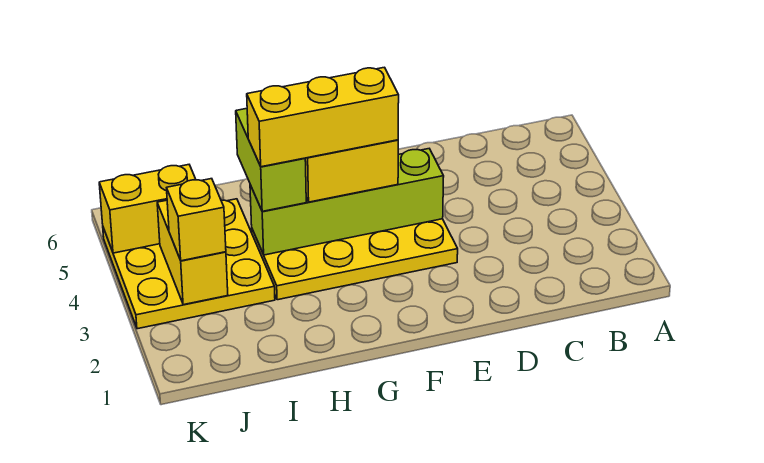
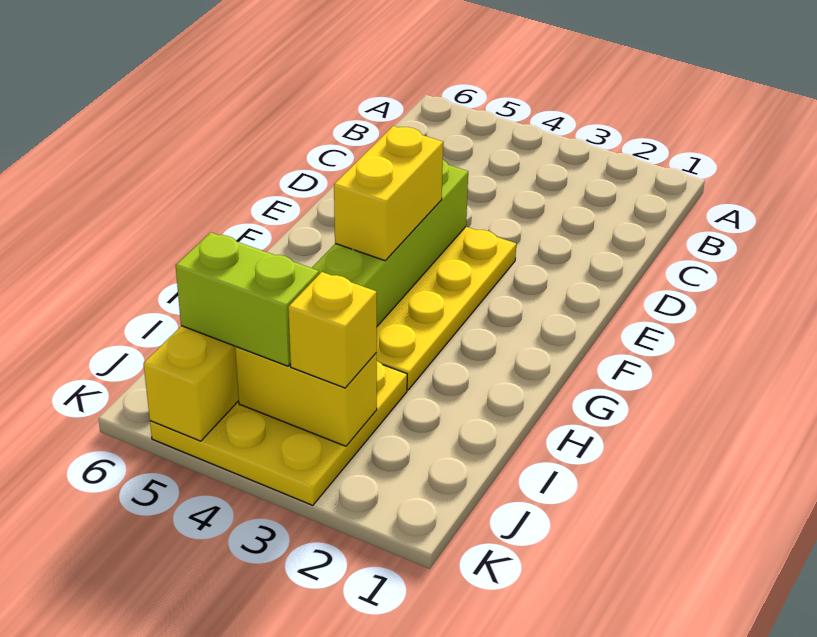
yellow brick F4:H4 level 4 -> none
lime brick H4:H5 level 3 -> lime brick J4:J5 level 3

